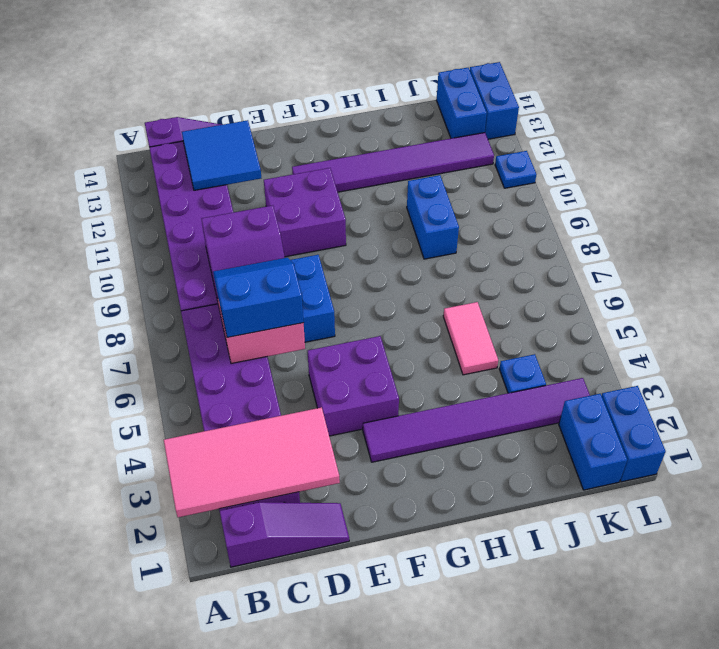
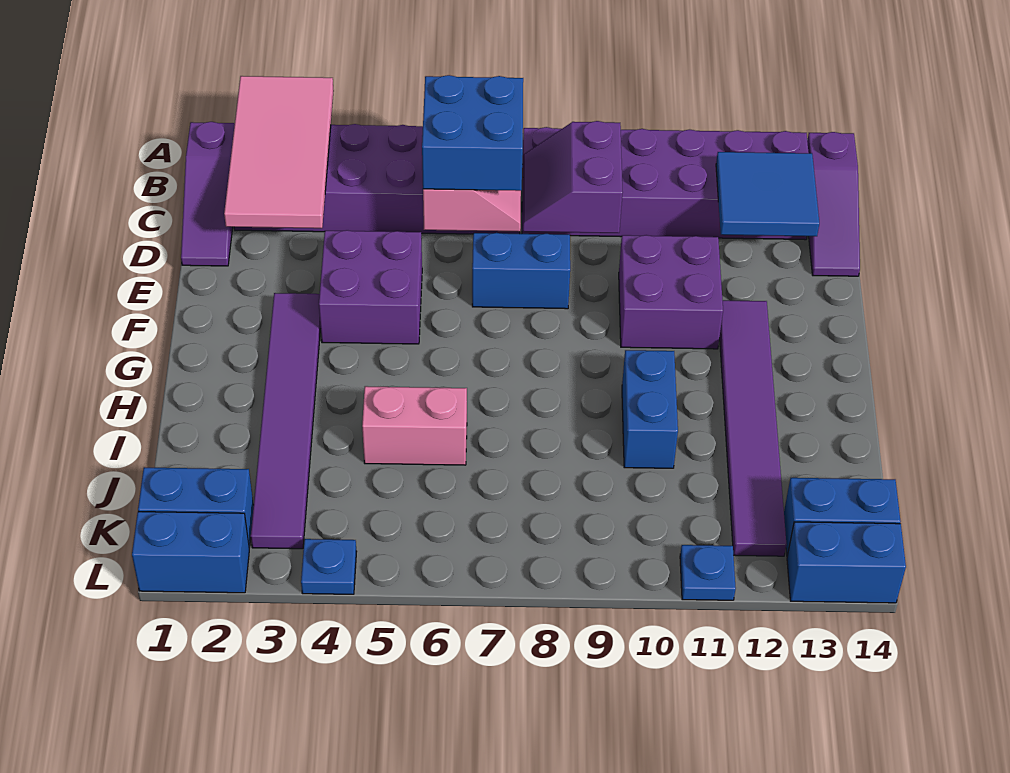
blue slope C6:D7 level 3 top 6 -> blue brick C6:D7 level 3
pink tile I5:I6 level 1 -> pink brick I5:I6 level 1
blue brick I9:I10 level 1 -> blue brick H10:I10 level 1
blue plate J4 level 1 -> blue plate L4 level 1

